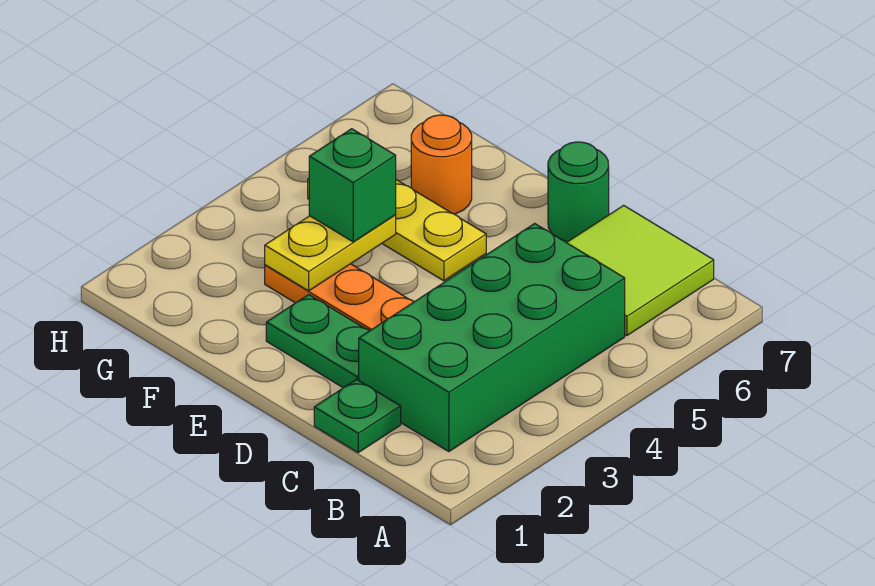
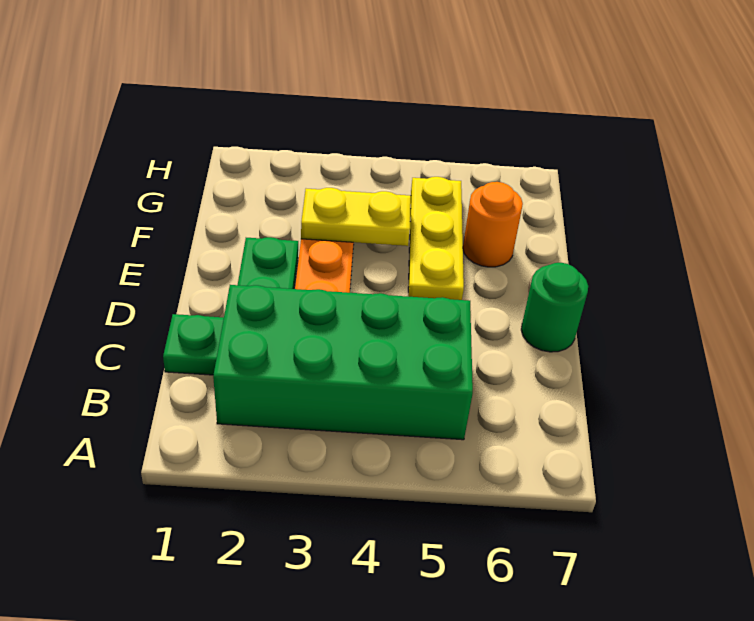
lime tile B6:C7 level 1 -> none
green brick F4 level 3 -> none

